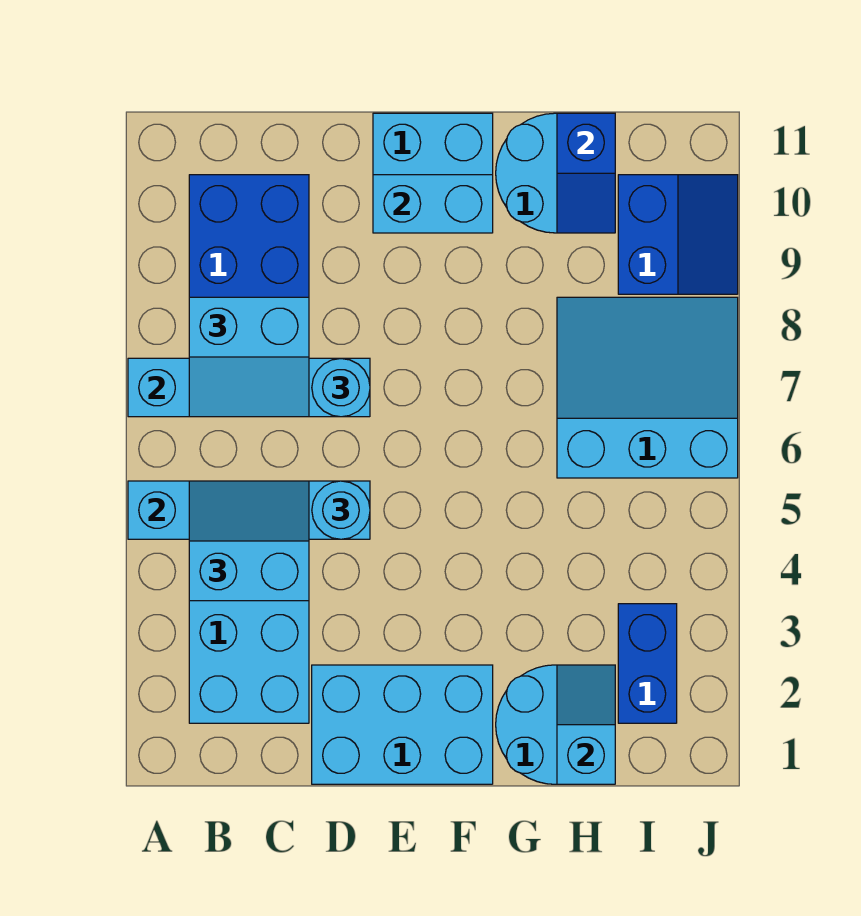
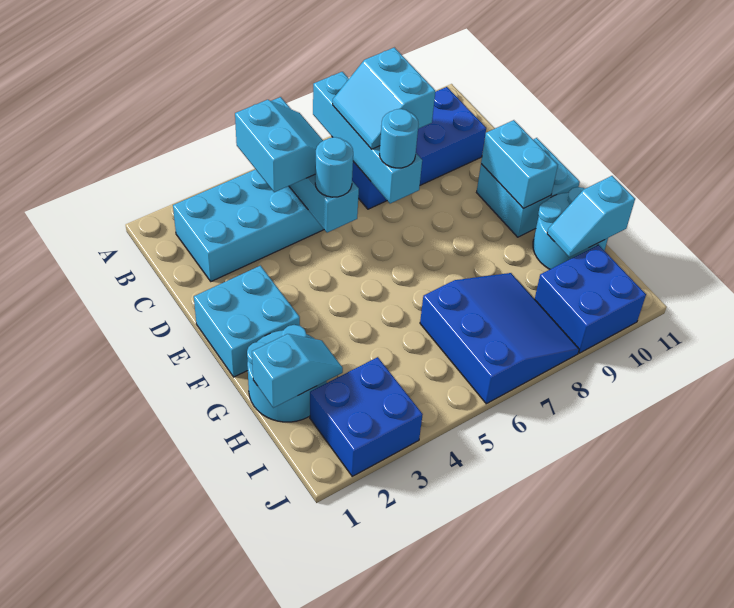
cyan brick D1:F2 level 1 -> cyan brick E1:F2 level 1
cyan slope H6:J8 level 1 top 6 -> blue slope H6:J8 level 1 top 6
blue slope H10:H11 level 2 top 11 -> cyan slope H10:H11 level 2 top 11
blue brick I2:I3 level 1 -> blue brick I2:J3 level 1
blue slope I9:J10 level 1 top I -> blue brick I9:J10 level 1

